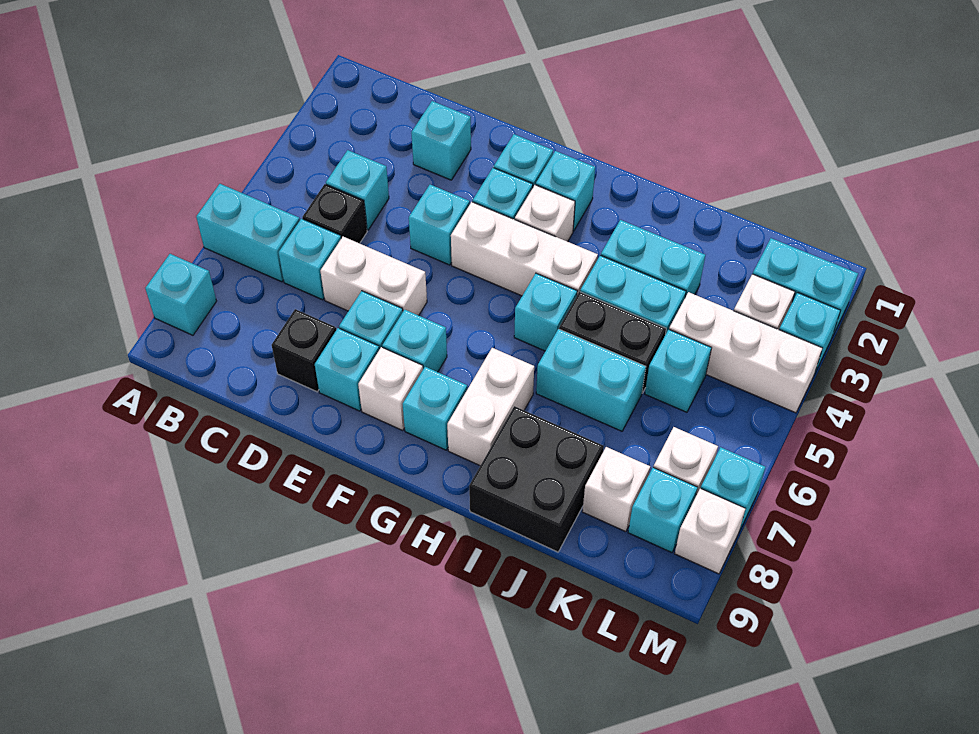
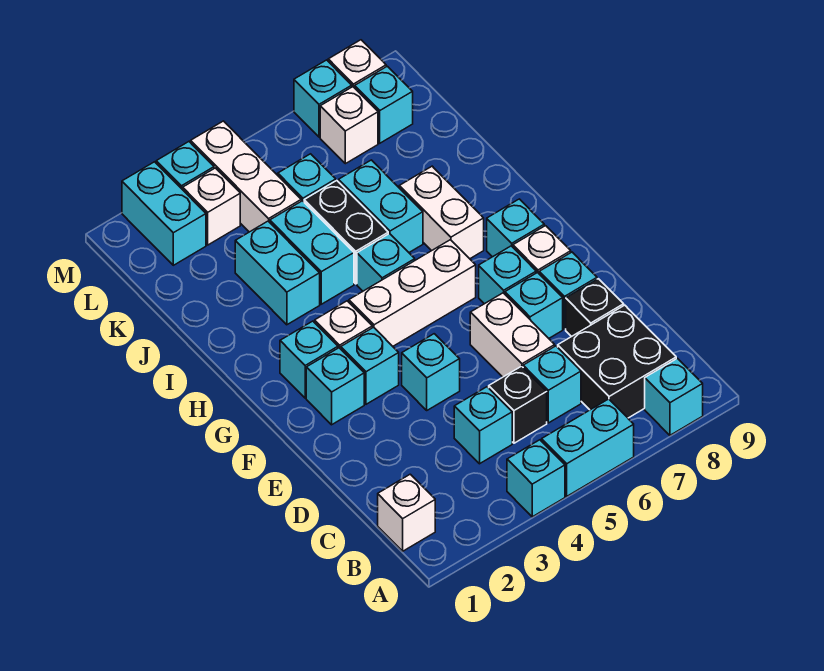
cyan brick A6:B6 level 1 -> cyan brick A5:A6 level 1
cyan brick D2 level 1 -> cyan brick A4 level 1
white brick F4:H4 level 1 -> white brick G4:G6 level 1
white brick H7:H8 level 1 -> white brick H7:I7 level 1
black brick I8:J9 level 1 -> black brick B7:C8 level 1
white brick K8 level 1 -> white brick B1 level 1

